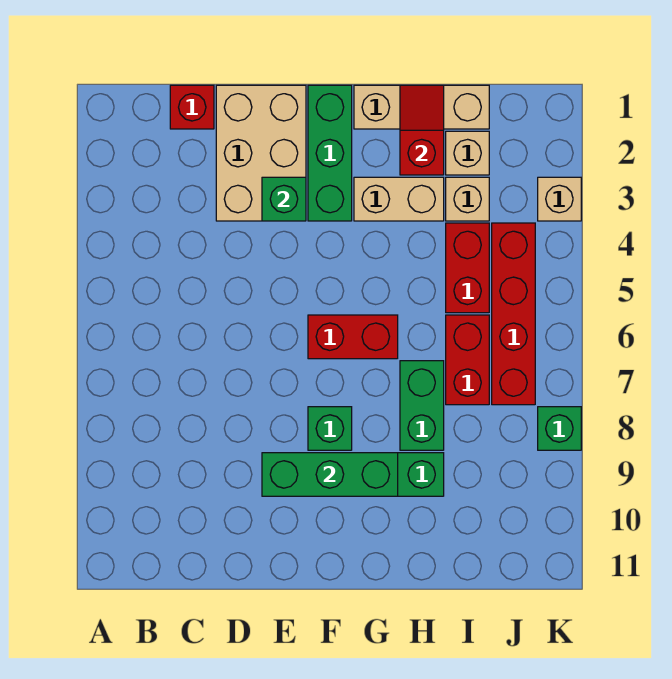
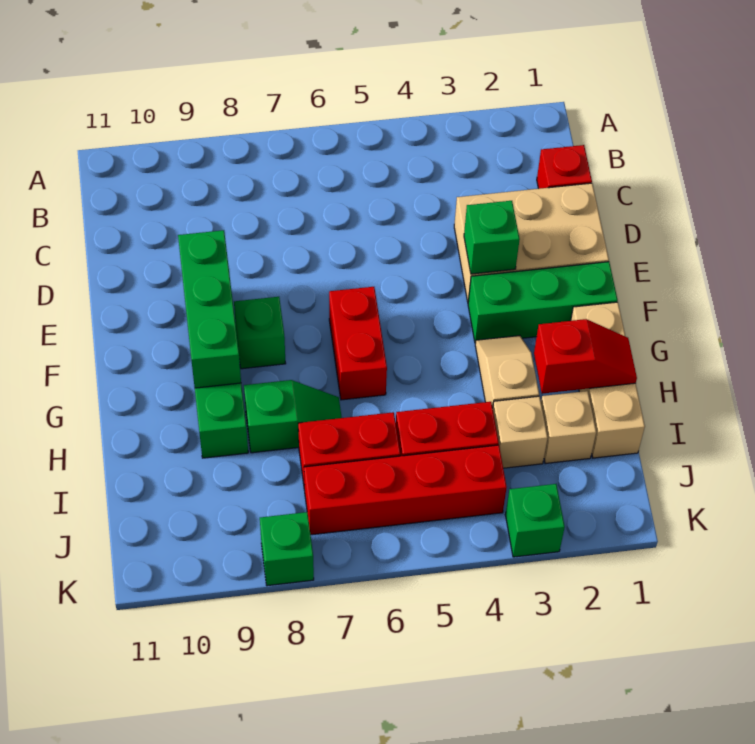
tan brick G3:H3 level 1 -> tan slope G3:H3 level 1 top H
green brick H7:H8 level 1 -> green slope H7:H8 level 1 top 8
tan brick K3 level 1 -> green brick K3 level 1

